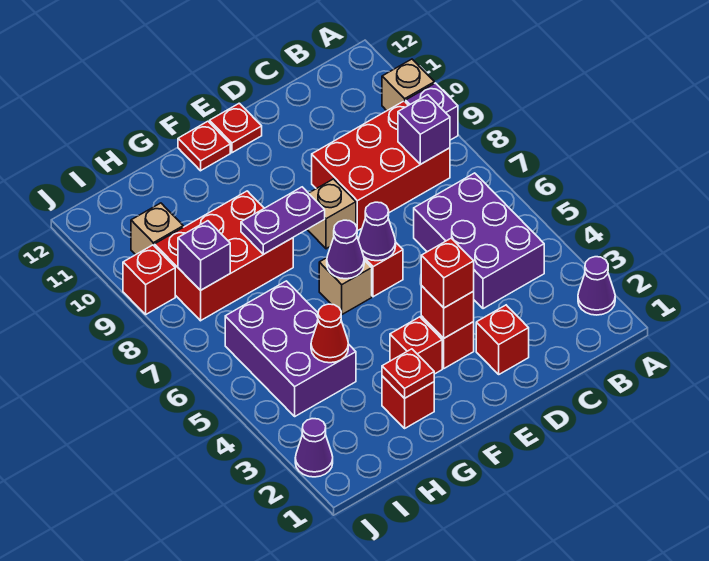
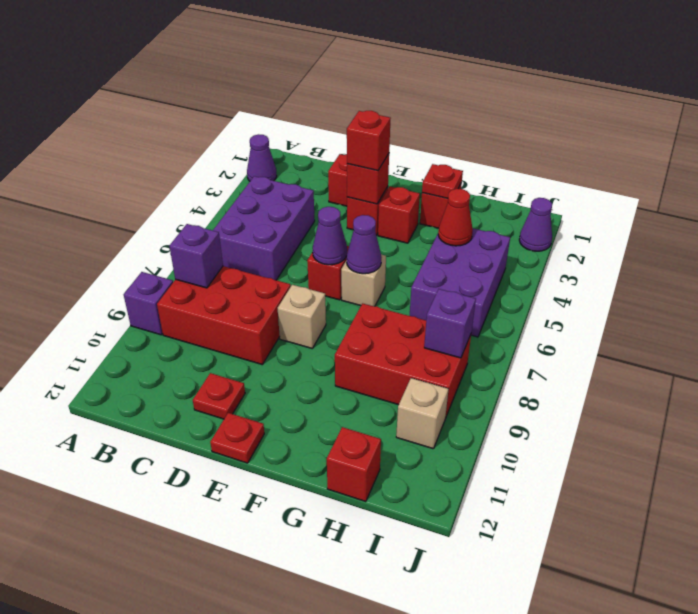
tan brick A10 level 1 -> none
purple plate F8:G8 level 2 -> none
red plate F12 level 1 -> red plate D11 level 1
red brick J9 level 1 -> red brick H12 level 1

